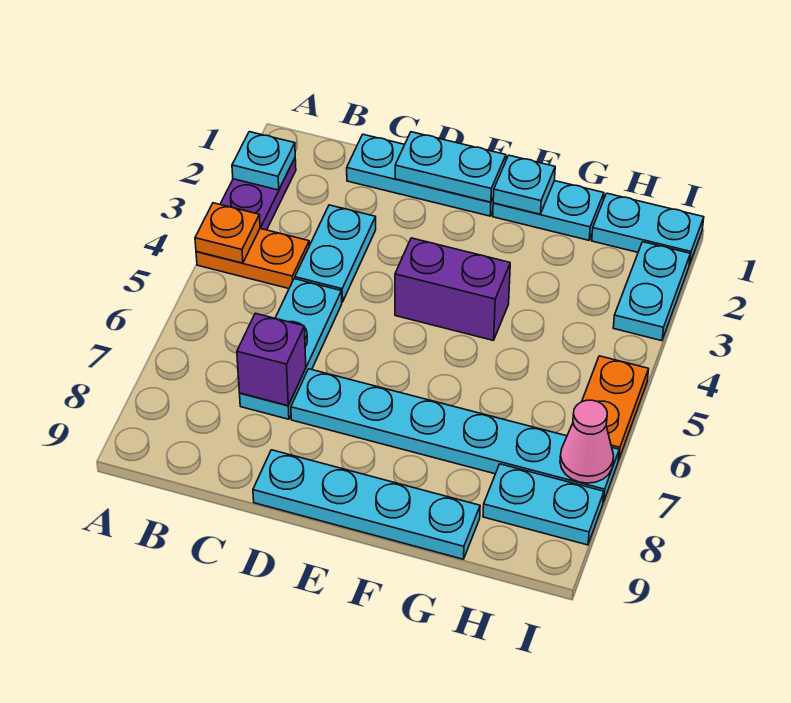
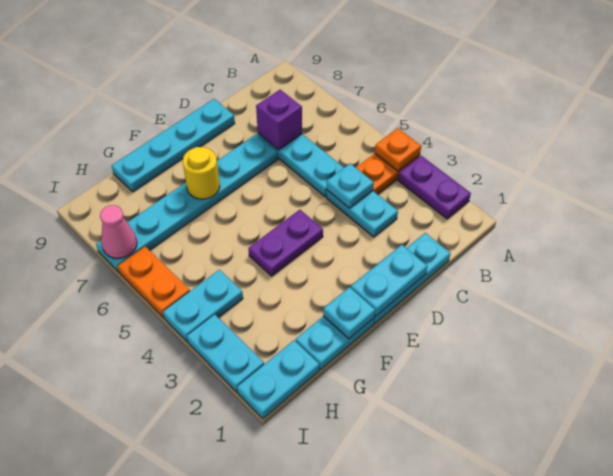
cyan plate A2 level 2 -> cyan plate C4 level 2
purple brick E4:F4 level 1 -> purple plate E4:F4 level 1
none -> yellow round brick F7 level 2
cyan plate H8:I8 level 1 -> cyan plate H4:I4 level 1

